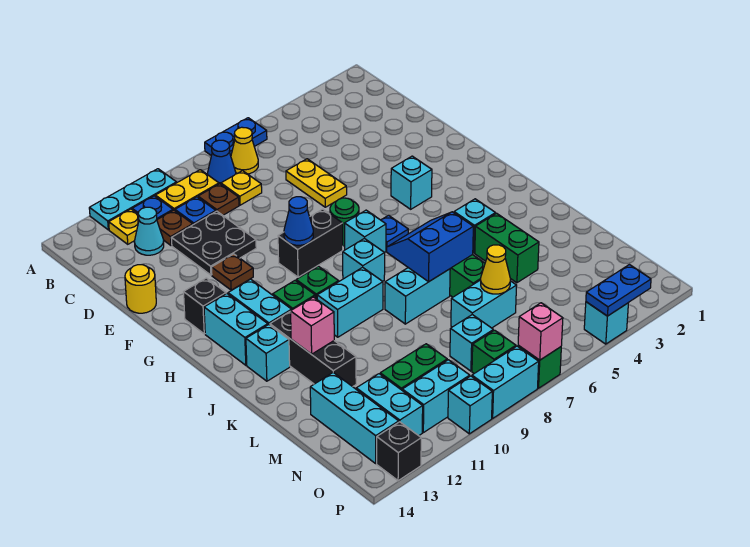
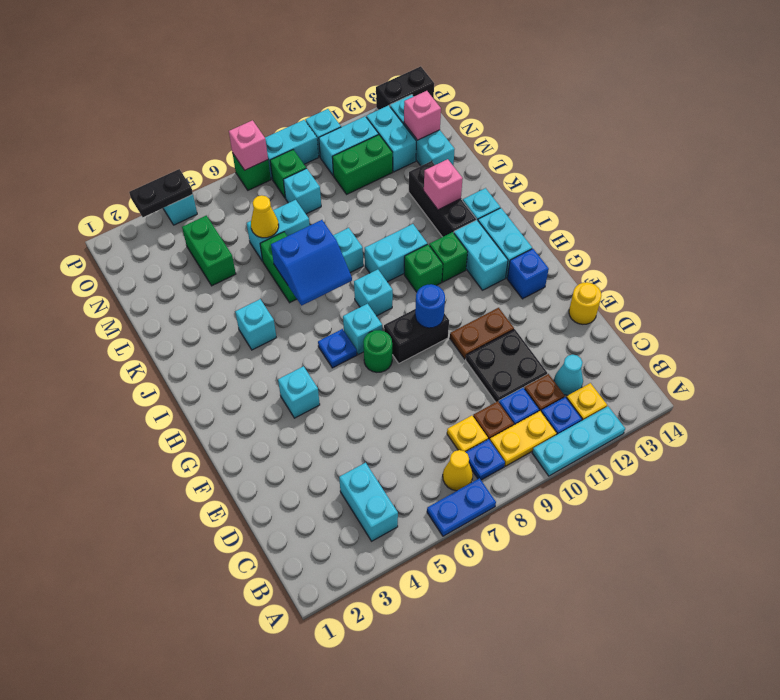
none -> cyan brick B4:C4 level 1
blue cone B8 level 1 -> blue plate B8 level 1
yellow plate D6:E6 level 1 -> none
brown plate F11 level 1 -> brown plate F10:F11 level 1
blue cone G9 level 2 -> blue round brick G9 level 2
black brick G13 level 1 -> blue brick G13 level 1
green brick K4:L4 level 1 -> green brick M4:N4 level 1
none -> pink brick N13 level 2
blue plate P3:P4 level 2 -> black plate P3:P4 level 2
black brick P13 level 1 -> black brick P13:P14 level 1

